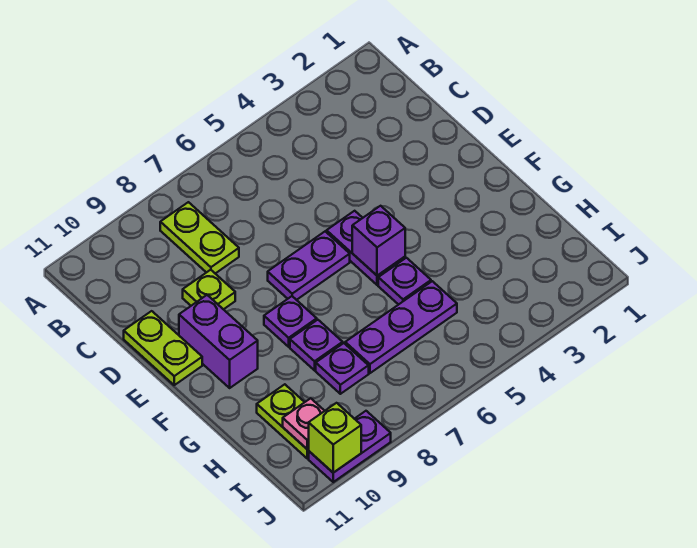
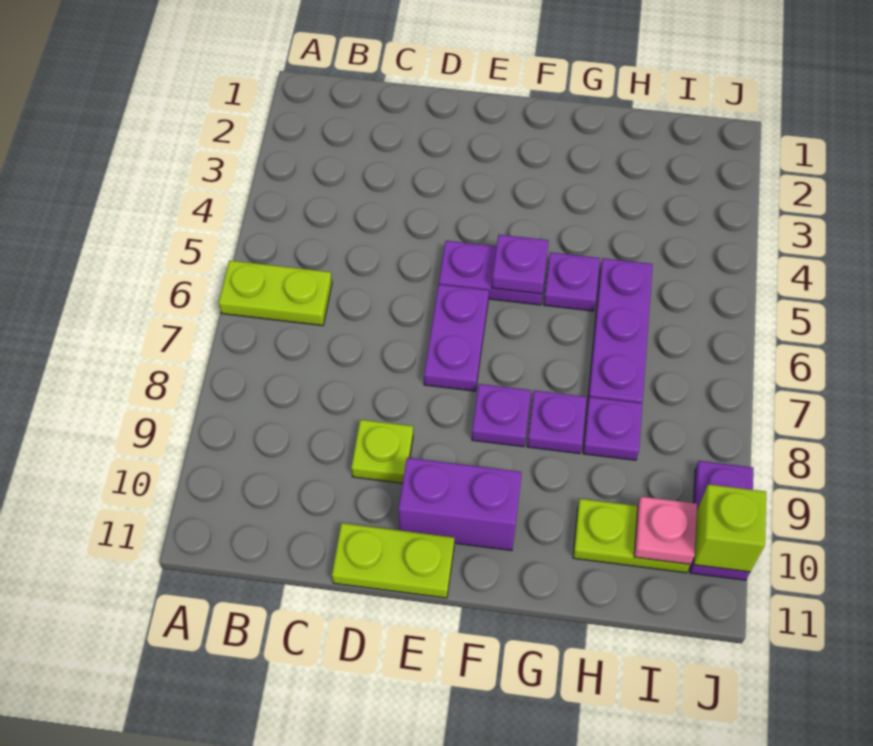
lime plate B8:C8 level 1 -> lime plate A6:B6 level 1
purple brick F5 level 2 -> purple plate F5 level 2

